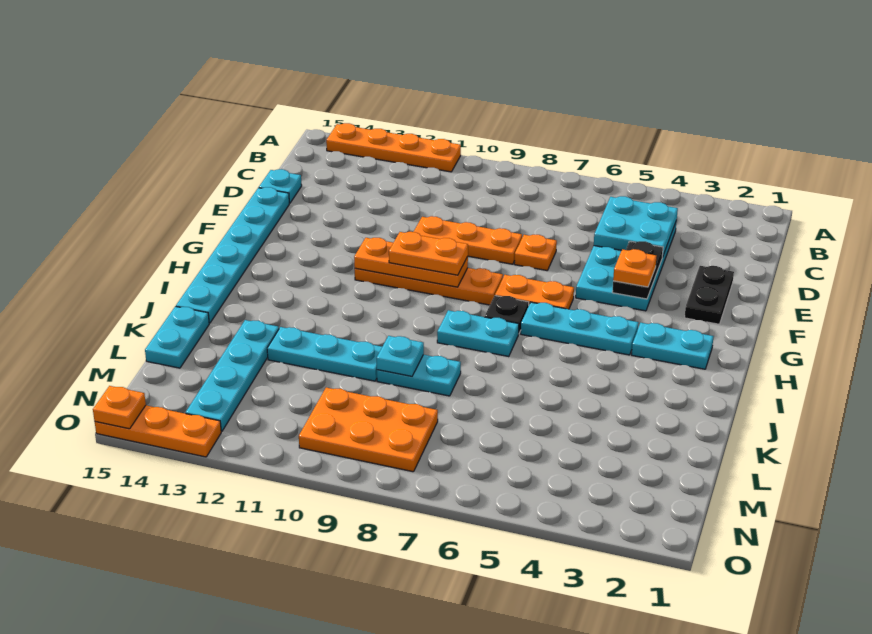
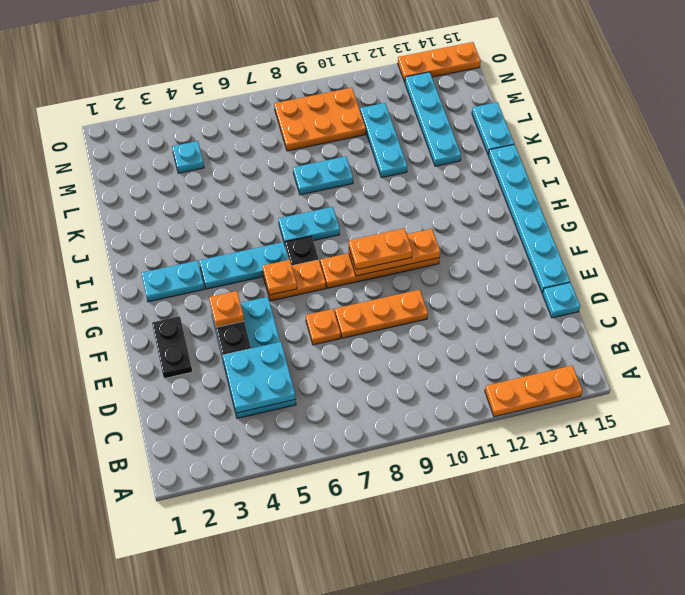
orange plate A11:A14 level 1 -> orange plate A12:A14 level 1
cyan plate K9 level 2 -> cyan plate M4 level 1
cyan plate K10:K12 level 1 -> cyan plate K11:M11 level 1
orange plate O15 level 2 -> orange plate G6 level 2

